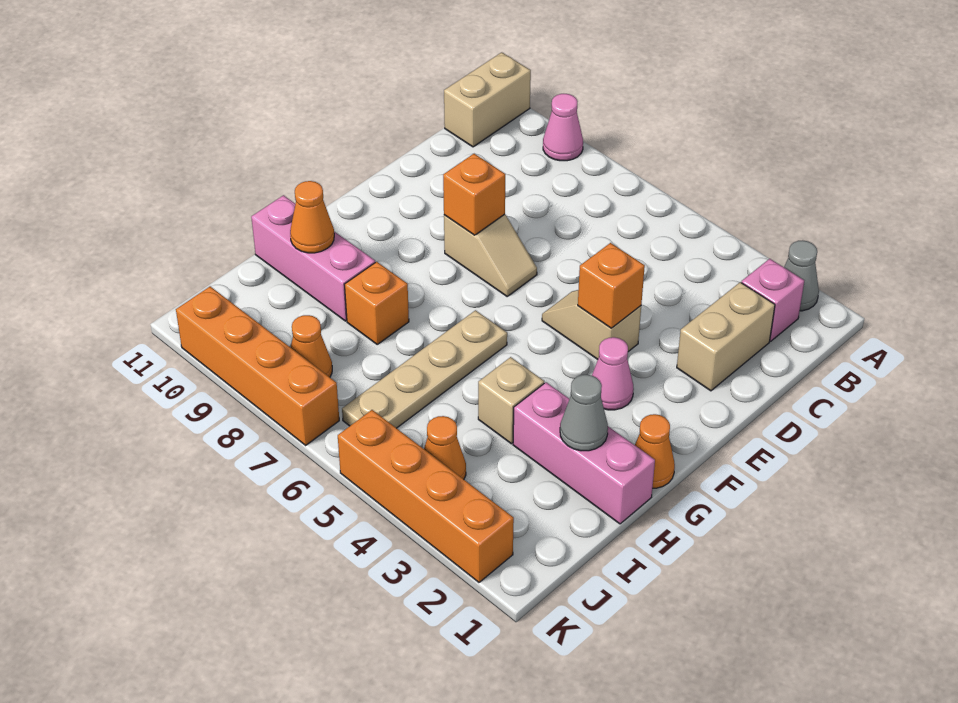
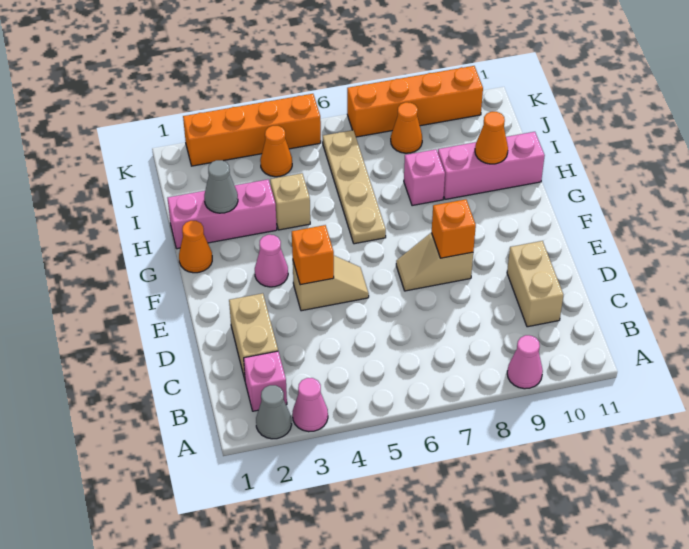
none -> pink cone A3 level 1
tan brick A11:B11 level 1 -> tan brick C10:D10 level 1
orange brick H8 level 1 -> pink brick H8 level 1

